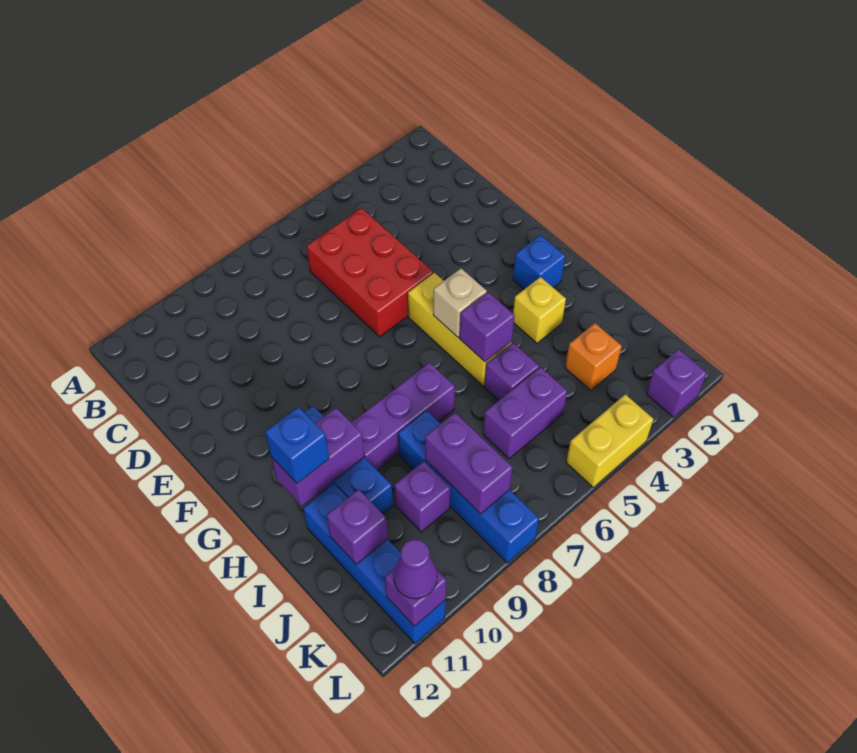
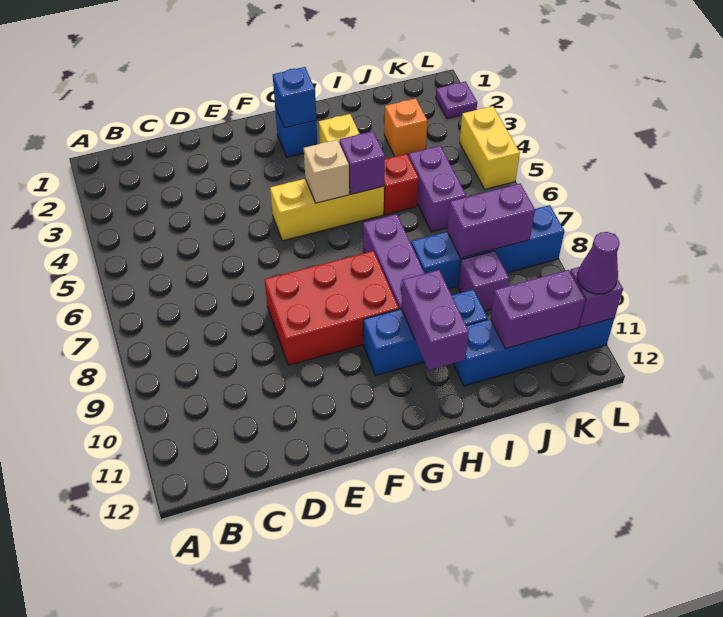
red brick C5:E6 level 1 -> red brick E8:G9 level 1
blue brick H11 level 3 -> blue brick G2 level 2
purple brick I5 level 1 -> red brick I5 level 1
purple brick J11 level 2 -> purple brick J11:K11 level 2
purple brick L2 level 1 -> purple plate L2 level 1

